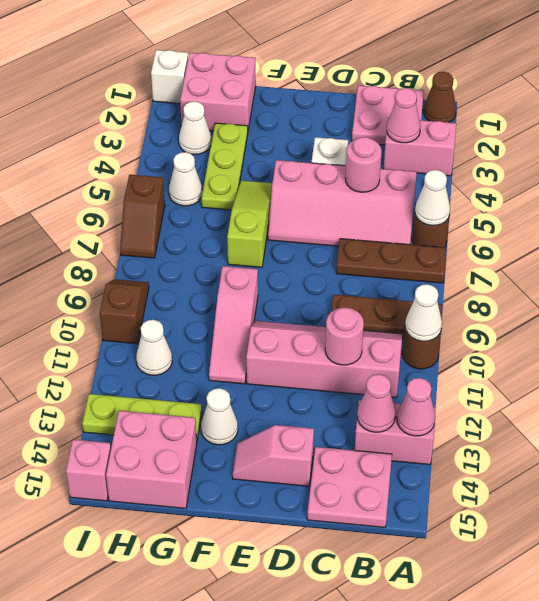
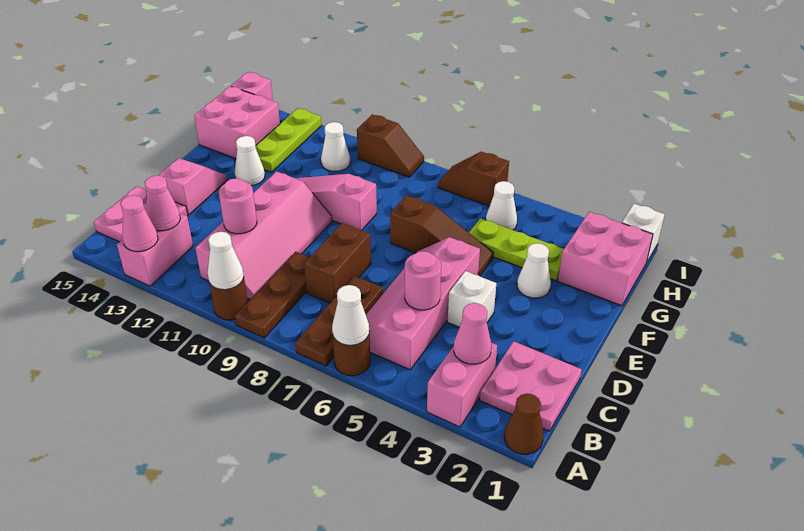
none -> brown brick C8:D8 level 1
lime slope F5:F7 level 1 top 7 -> brown slope F5:F7 level 1 top 7
white cone H3 level 1 -> white cone F3 level 1

